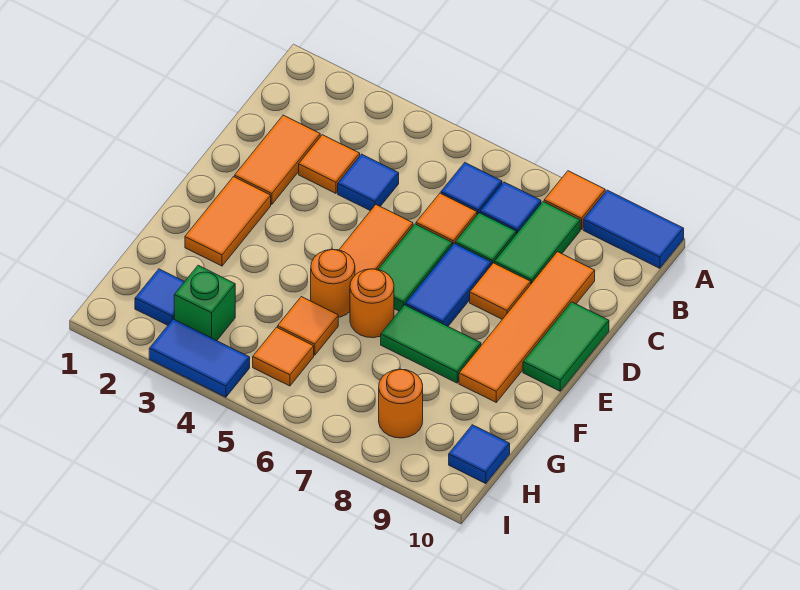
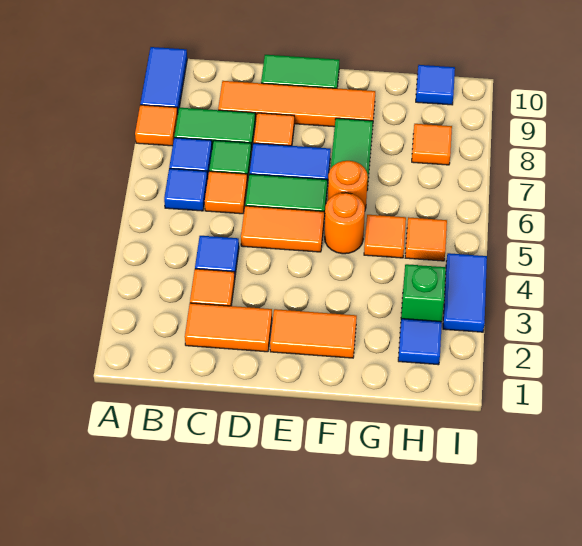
orange round brick H8 level 1 -> orange tile H8 level 1

